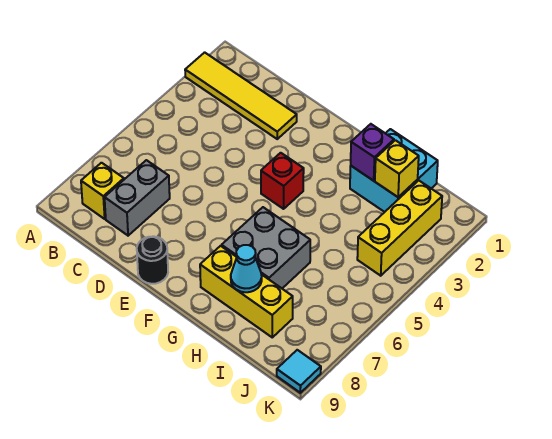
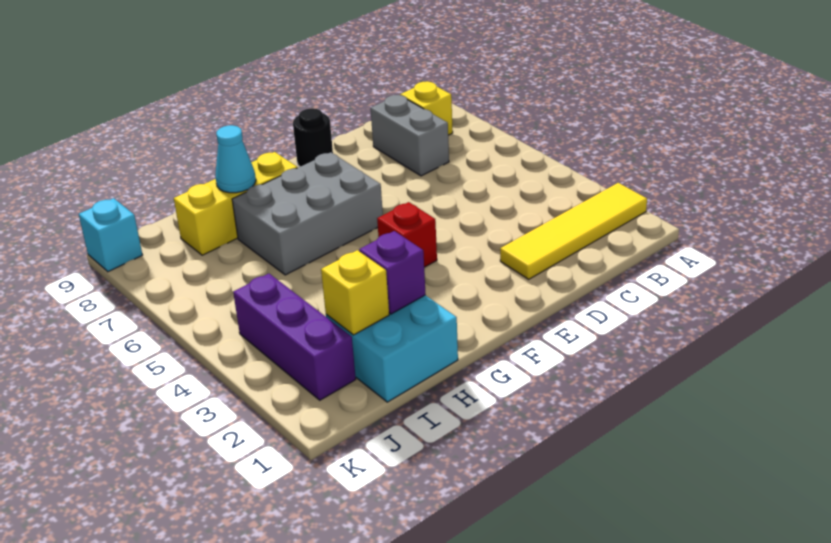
grey brick G6:H7 level 1 -> grey brick F6:H7 level 1
yellow brick J2:J4 level 1 -> purple brick J2:J4 level 1
cyan tile K9 level 1 -> cyan brick K9 level 1

